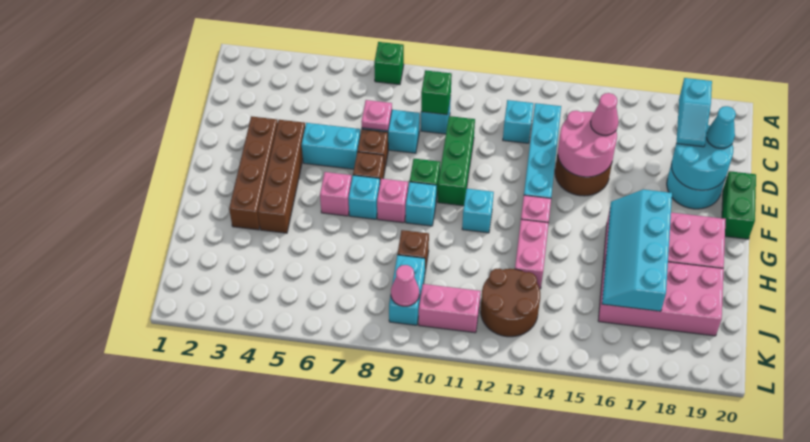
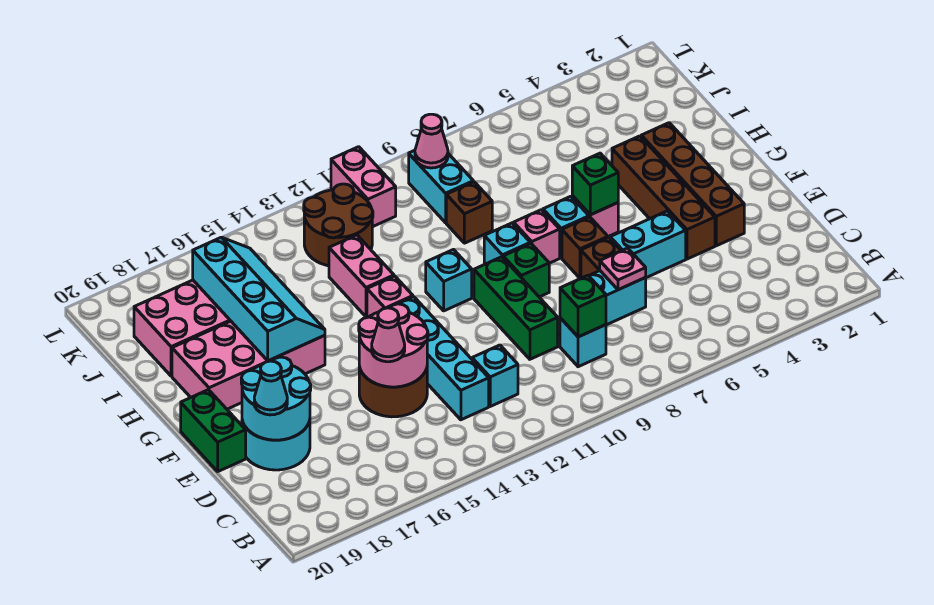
green brick A7 level 1 -> green brick G6 level 2
cyan slope C18:D18 level 3 top C -> none
pink brick K10:K11 level 1 -> pink brick K11:L11 level 1

